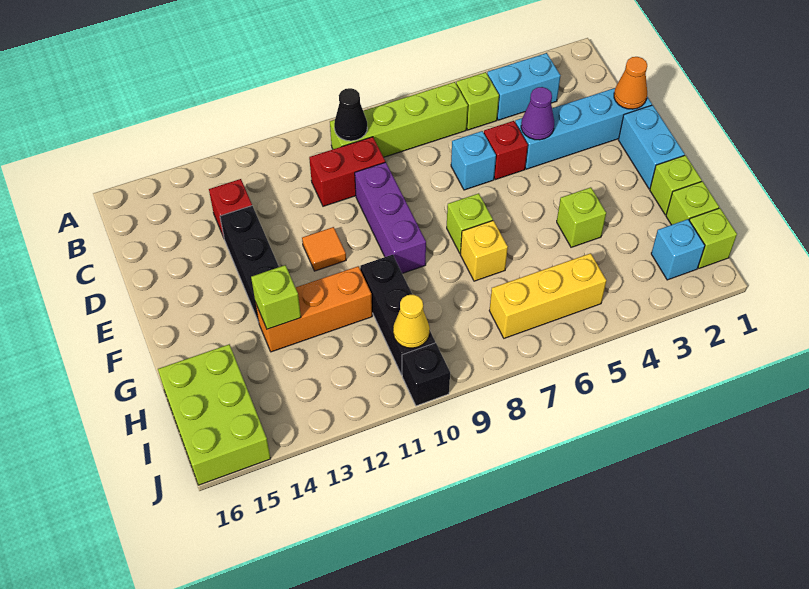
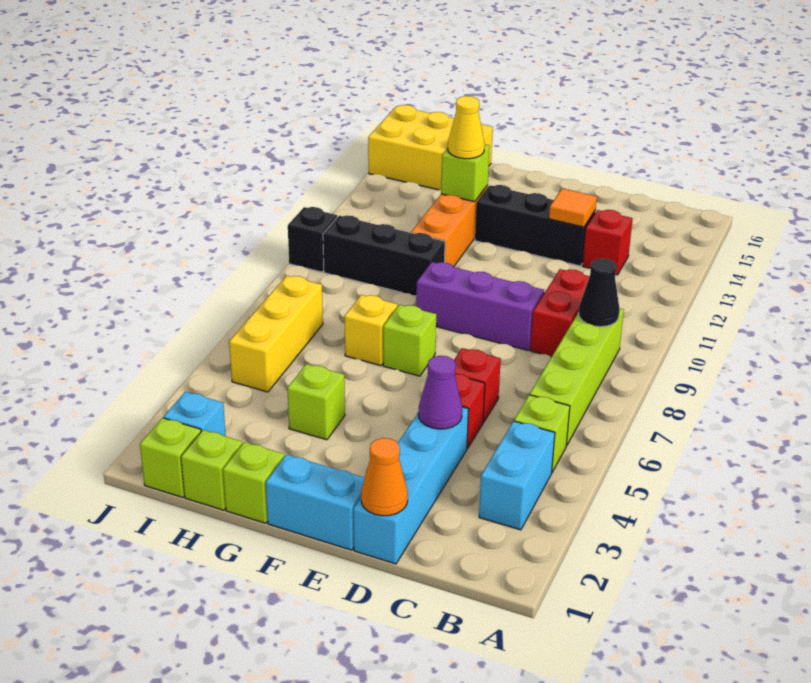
cyan brick D6 level 1 -> red brick D6 level 1
orange tile E11 level 1 -> orange tile D13 level 2
lime brick H15:J16 level 1 -> yellow brick H15:J16 level 1
yellow cone I10 level 2 -> yellow cone G13 level 3

